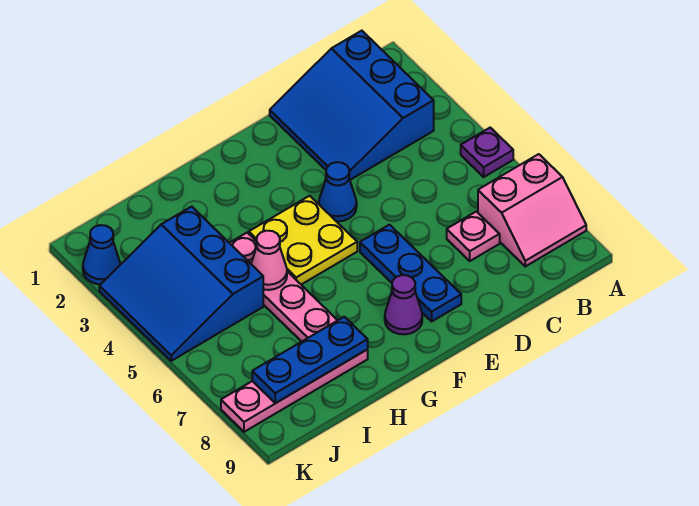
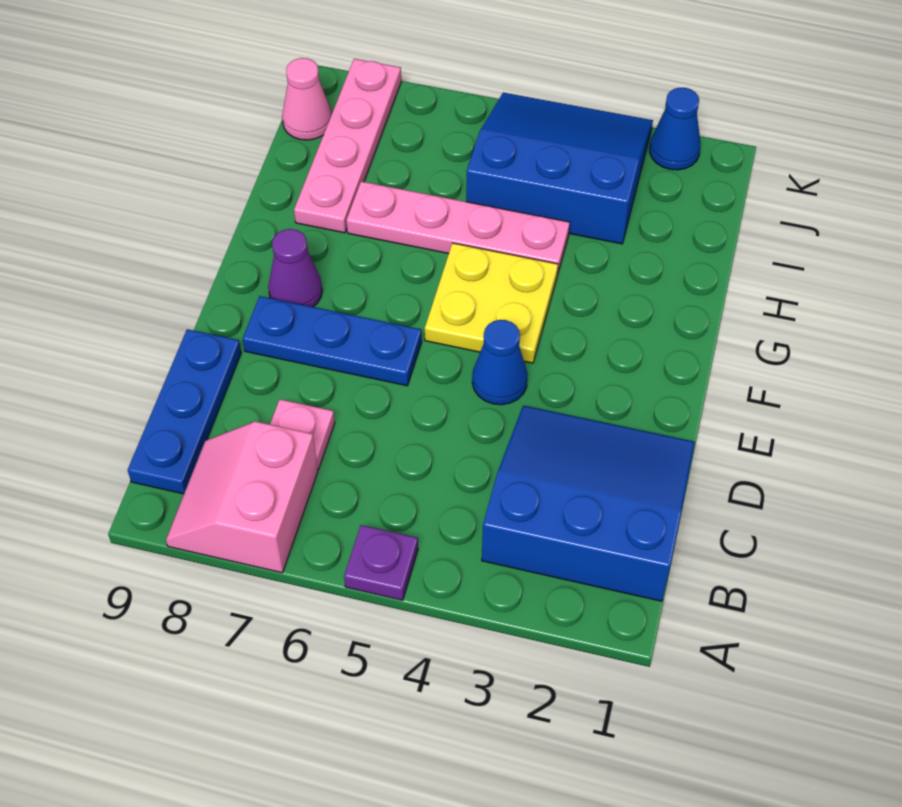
pink cone H5 level 2 -> pink cone J9 level 1
blue plate H8:J8 level 2 -> blue plate B9:D9 level 1

